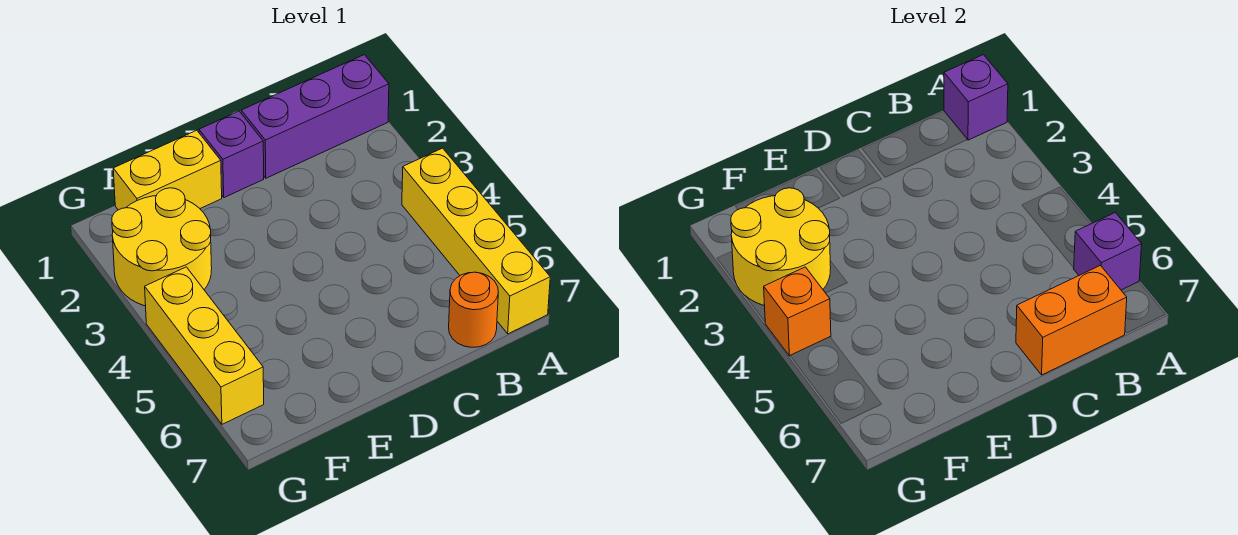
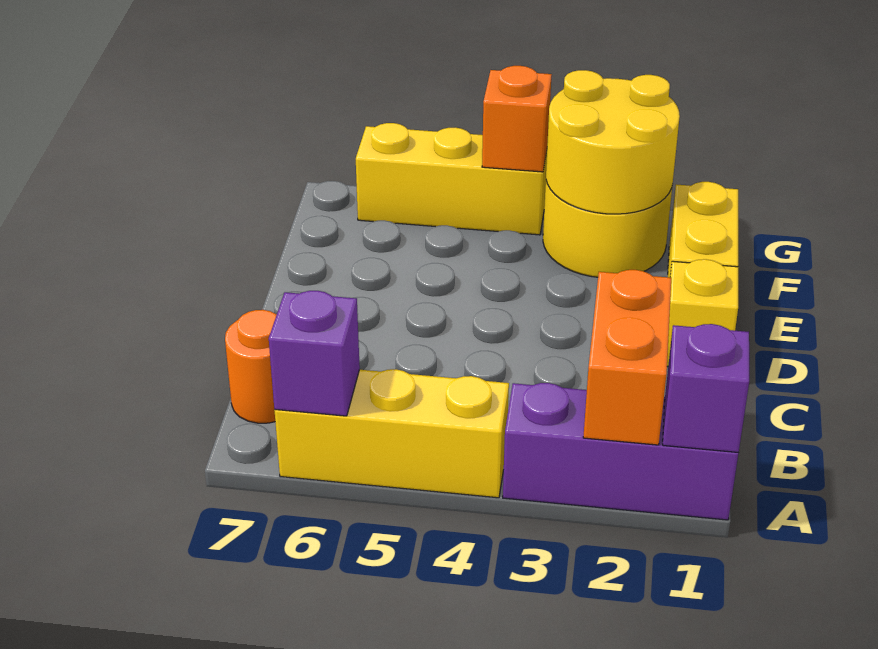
purple brick A1:C1 level 1 -> purple brick A1:A3 level 1
yellow brick A4:A7 level 1 -> yellow brick A4:A6 level 1
orange brick B7:C7 level 2 -> orange brick A2:B2 level 2
purple brick D1 level 1 -> yellow brick D1 level 1

